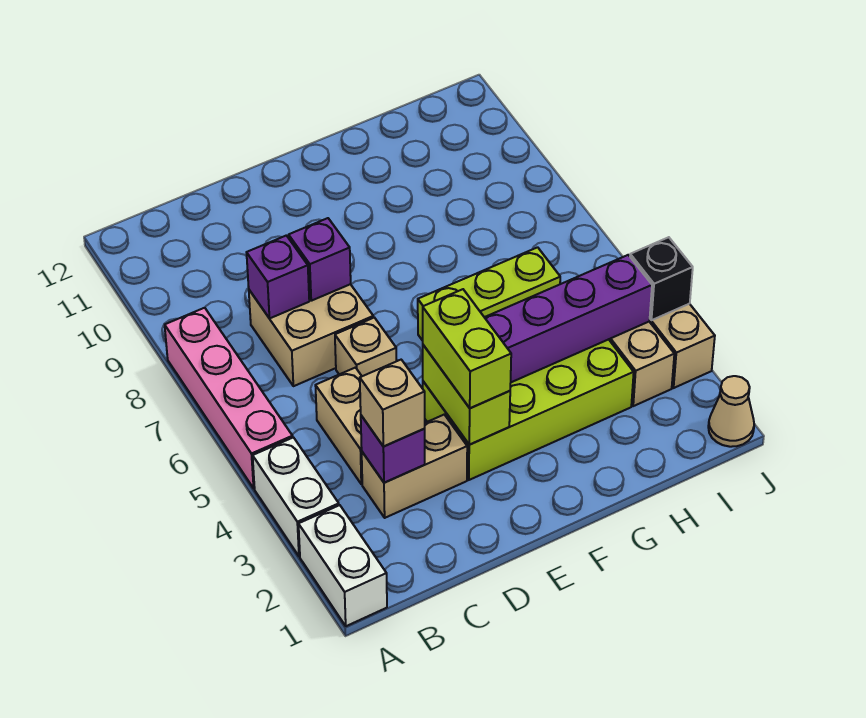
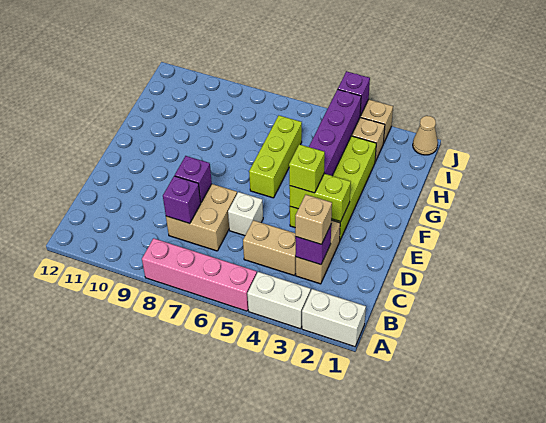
tan brick D6 level 1 -> white brick D6 level 1
lime brick E3:E4 level 3 -> lime brick E4 level 3
black brick J4 level 2 -> purple brick J4 level 2

